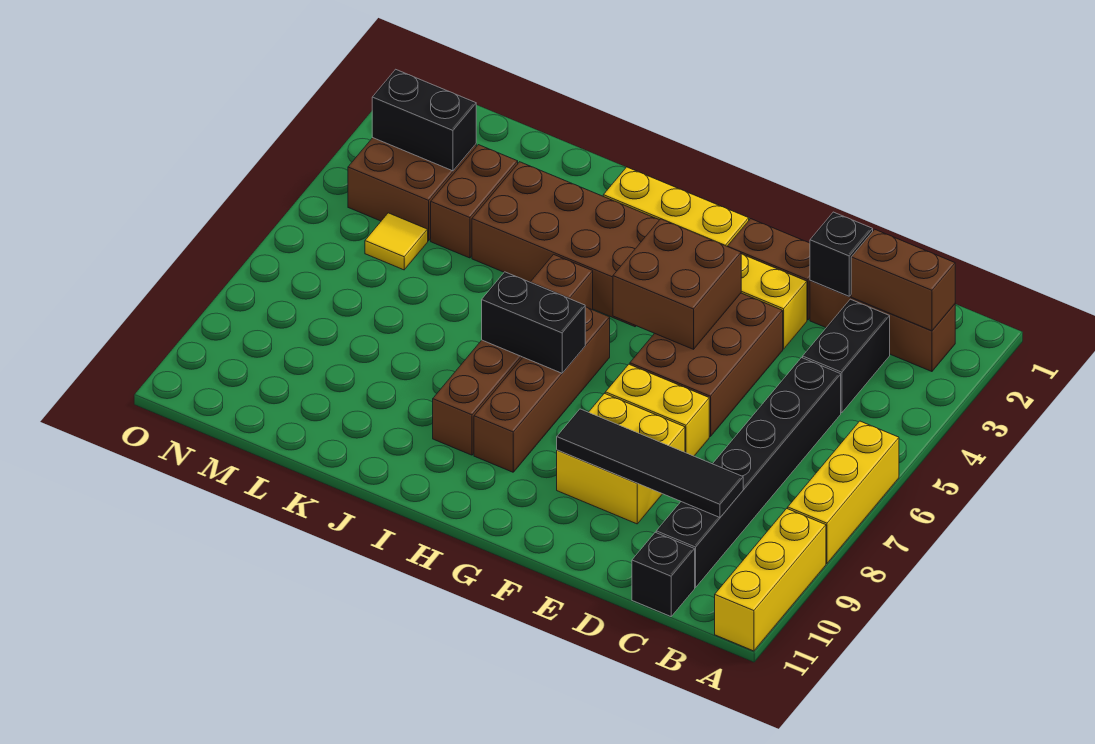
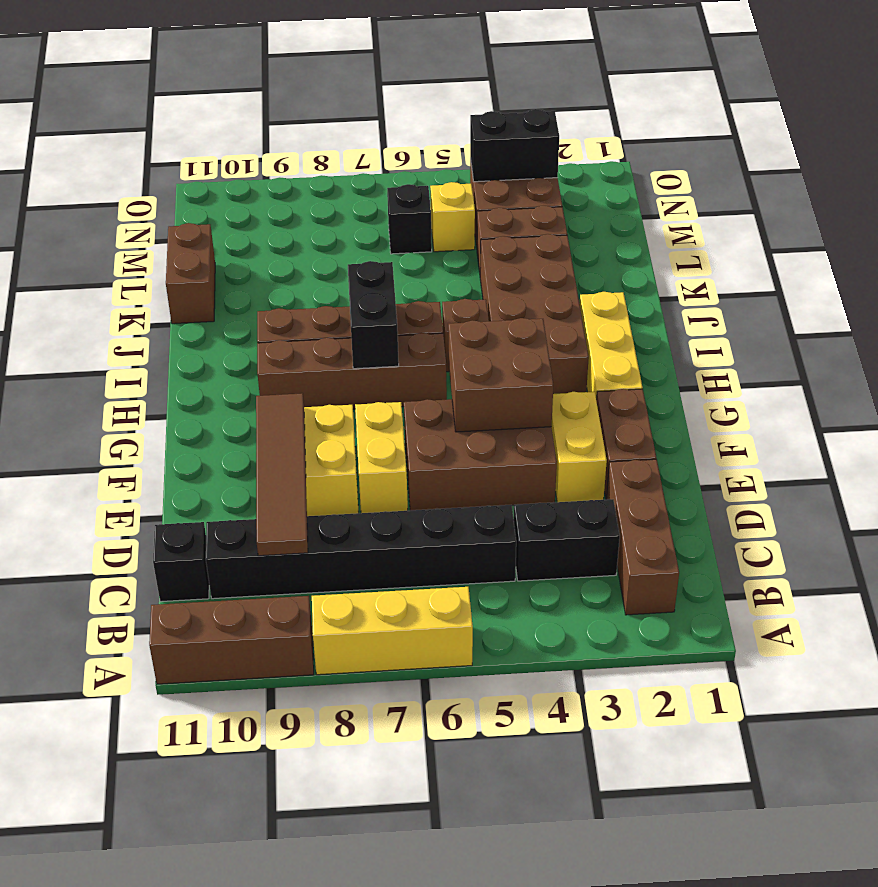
yellow brick A9:A11 level 1 -> brown brick A9:A11 level 1
brown brick B2:C2 level 2 -> brown brick K11:L11 level 1
black tile C9:F9 level 2 -> brown tile C9:F9 level 2
black brick D2 level 2 -> black brick M6 level 1
black brick M3:N3 level 2 -> black brick N3:N4 level 2
yellow tile M5 level 1 -> yellow brick M5 level 1

